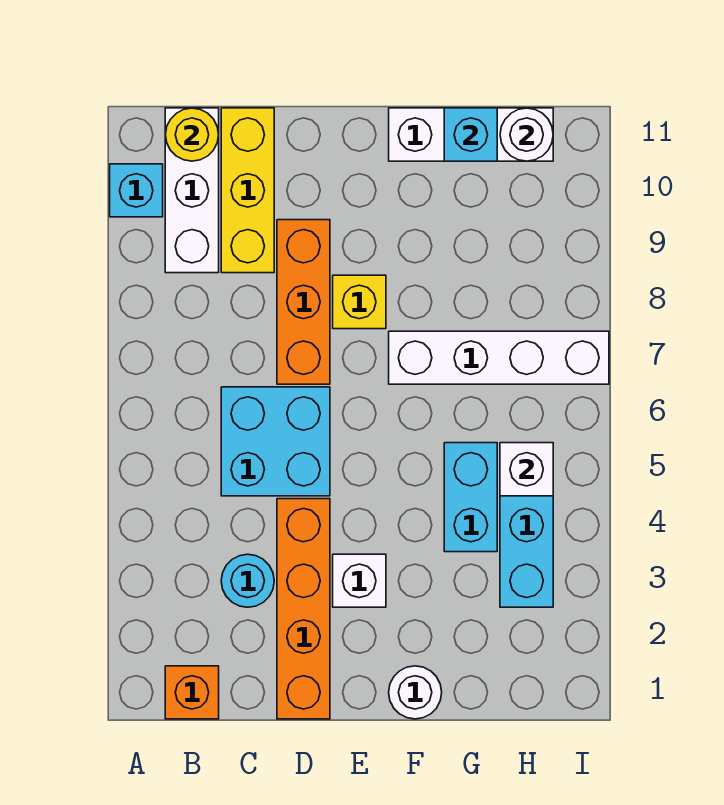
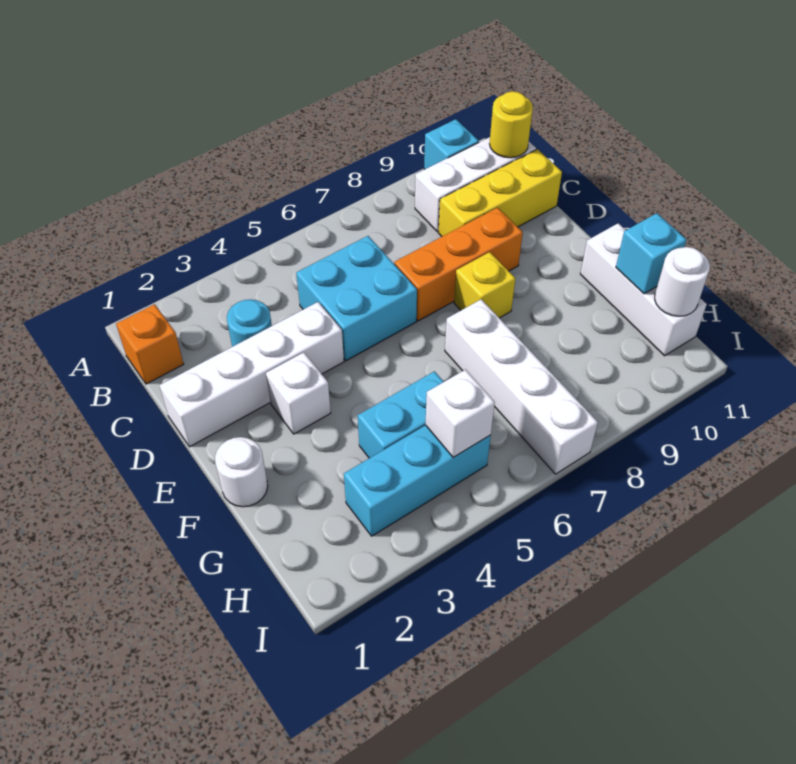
orange brick D1:D4 level 1 -> white brick D1:D4 level 1

